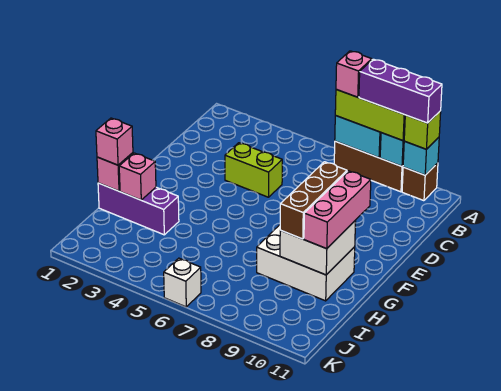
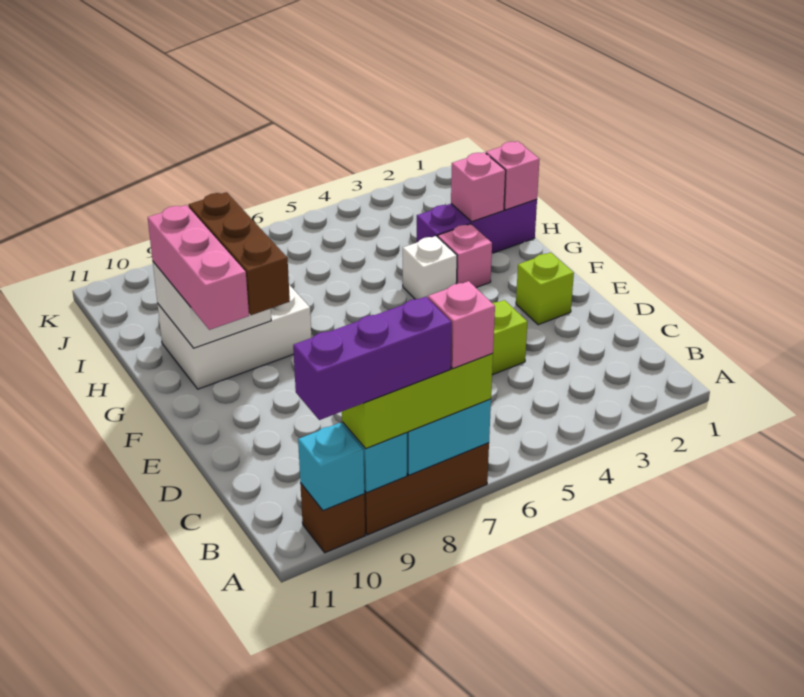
lime brick A10 level 3 -> lime brick E2 level 1
pink brick H1 level 3 -> pink brick G3 level 1
white brick K6 level 1 -> white brick G4 level 1

